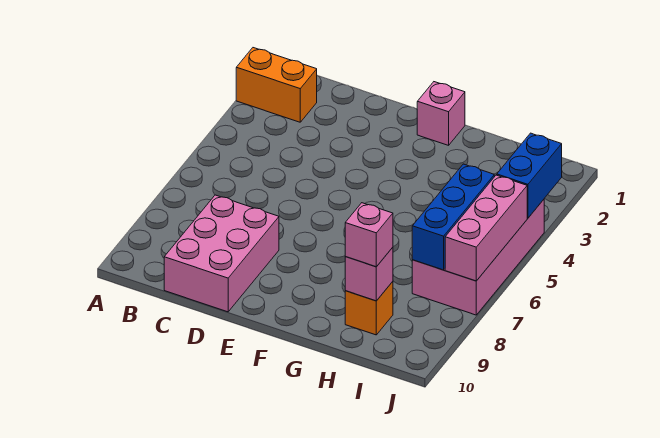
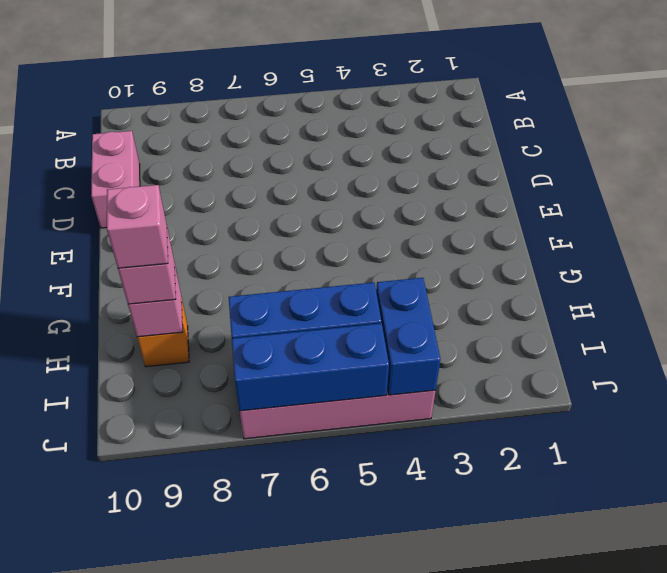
orange brick A2:B2 level 1 -> none
pink brick C8:D10 level 1 -> pink brick C10:D10 level 1
pink brick F1 level 1 -> pink brick H9 level 4
blue brick J3:J4 level 2 -> blue brick I4:J4 level 2
pink brick J5:J7 level 2 -> blue brick J5:J7 level 2

